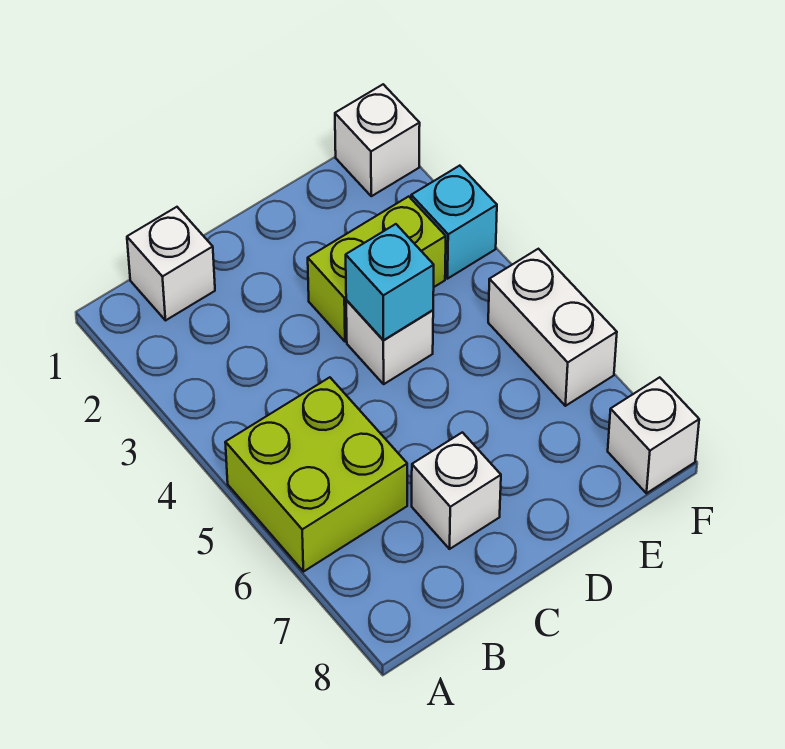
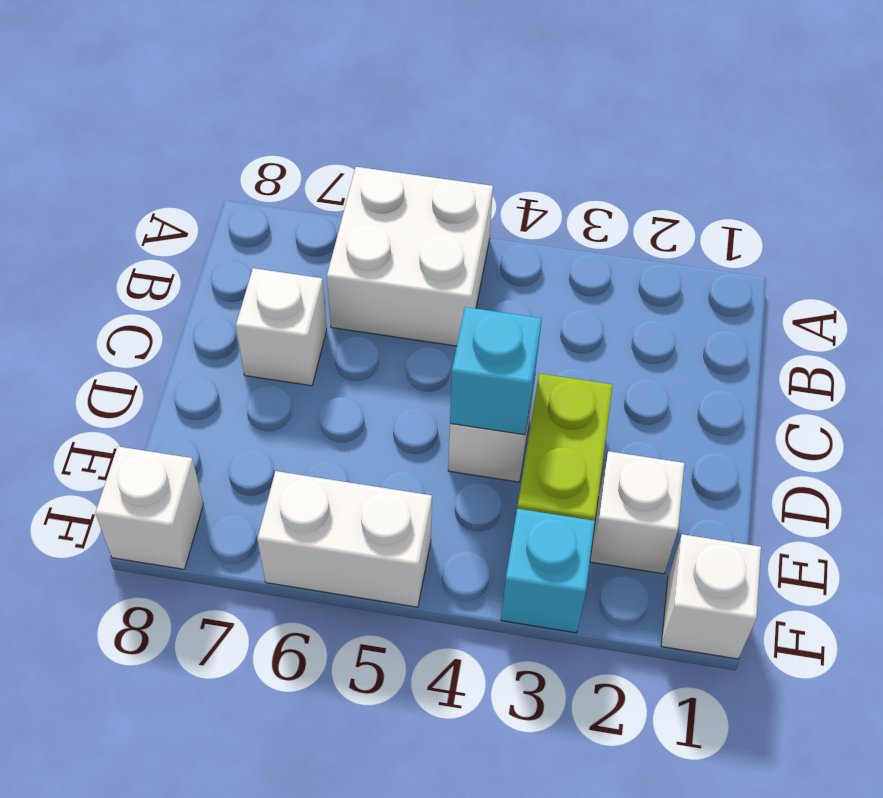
lime brick A5:B6 level 1 -> white brick A5:B6 level 1
white brick B1 level 1 -> white brick E2 level 1

